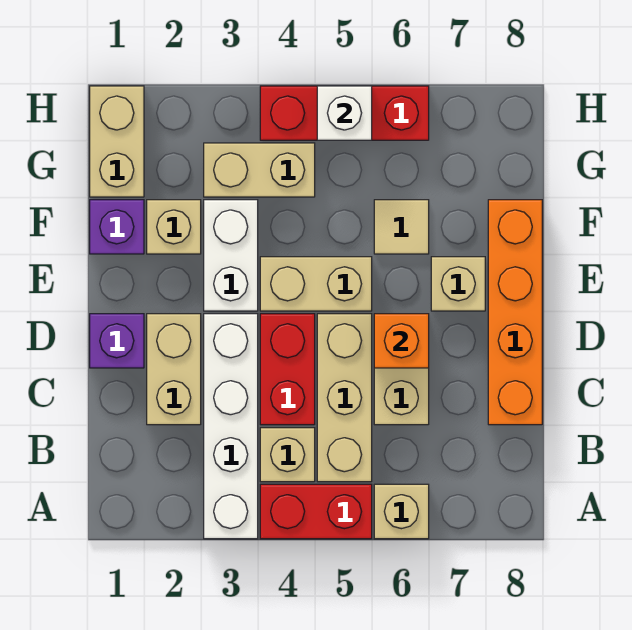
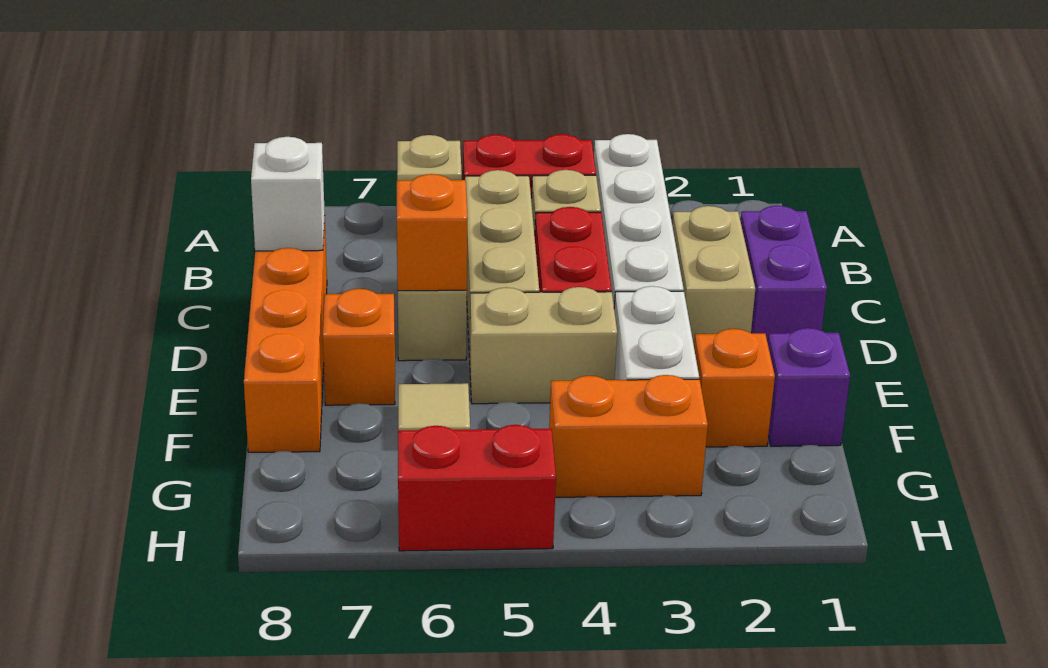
purple brick D1 level 1 -> purple brick C1:D1 level 1
tan brick E7 level 1 -> orange brick E7 level 1
tan brick F2 level 1 -> orange brick F2 level 1
tan brick G1:H1 level 1 -> none
tan brick G3:G4 level 1 -> orange brick G3:G4 level 1
red brick H4:H6 level 1 -> red brick H5:H6 level 1
white brick H5 level 2 -> white brick C8 level 2

